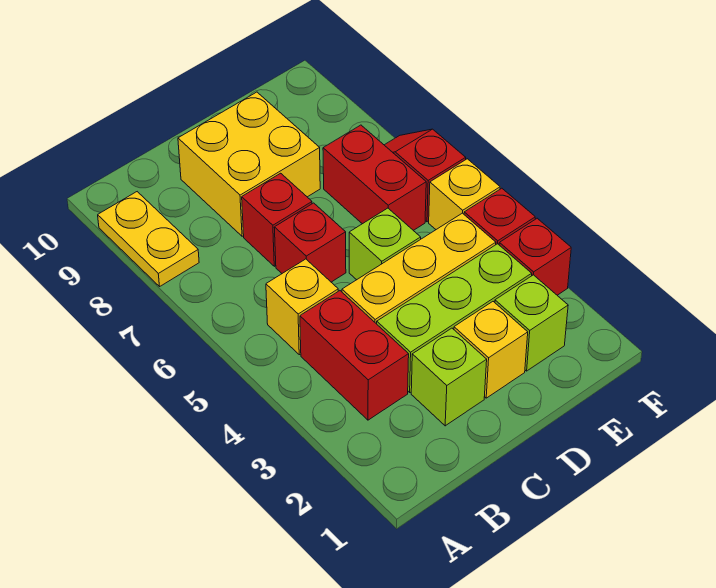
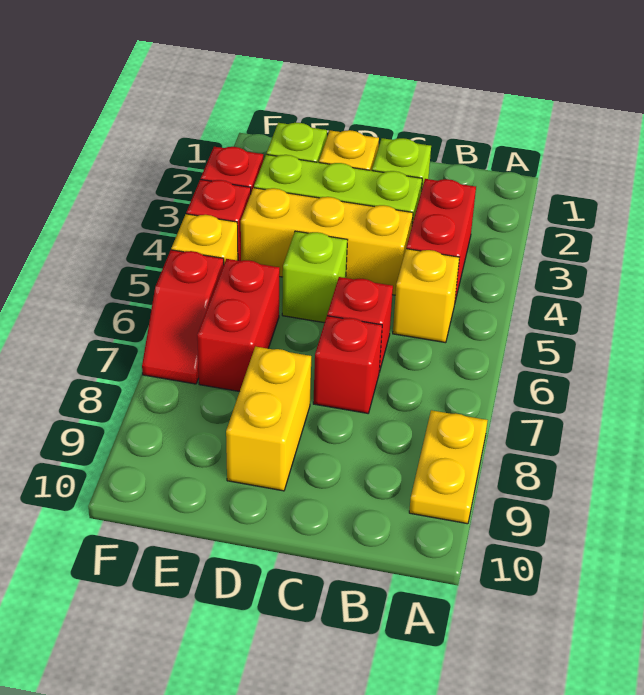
yellow brick C8:D9 level 1 -> yellow brick D8:D9 level 1

